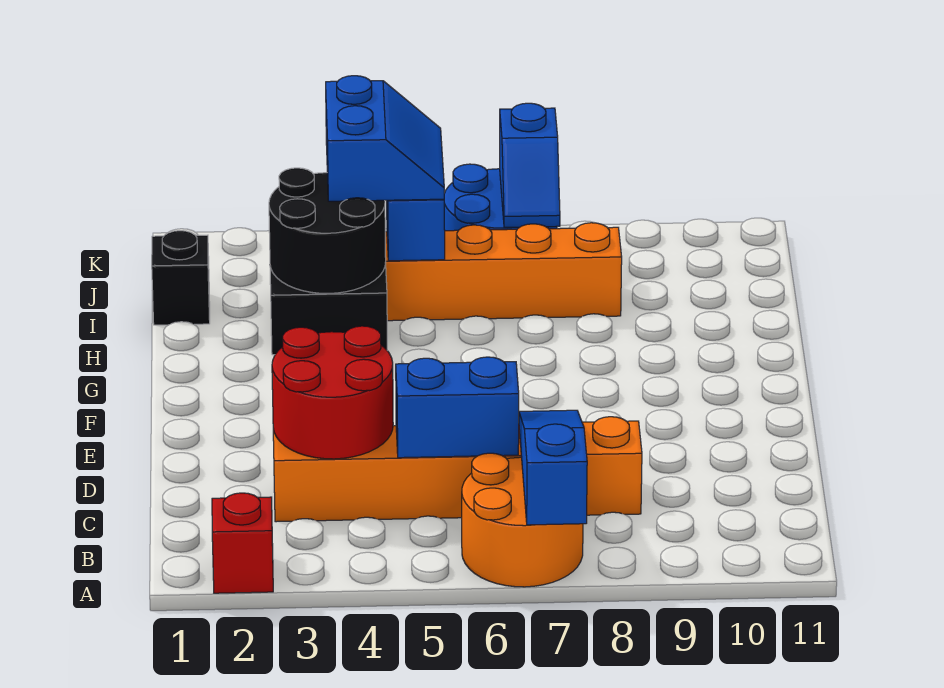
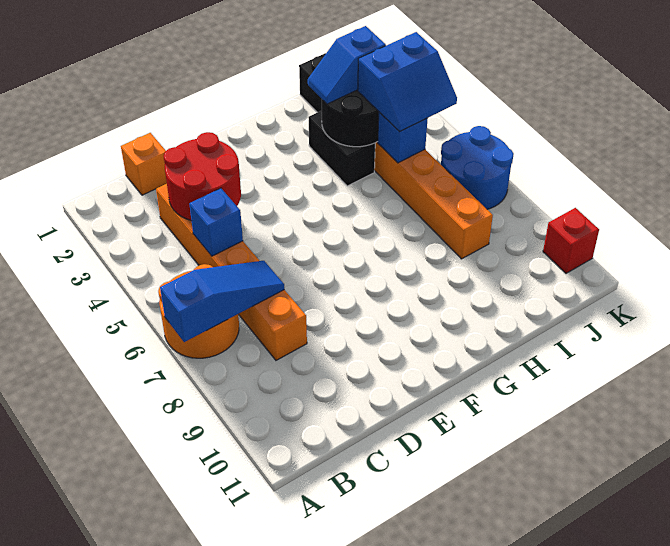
red brick A2 level 1 -> red brick K10 level 1
none -> orange brick C1 level 1
blue brick C5:C6 level 2 -> blue brick C5 level 2
blue slope J7:K7 level 2 top K -> blue slope H3:I3 level 3 top I

